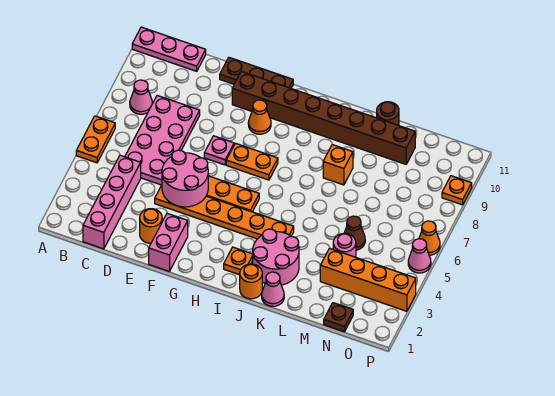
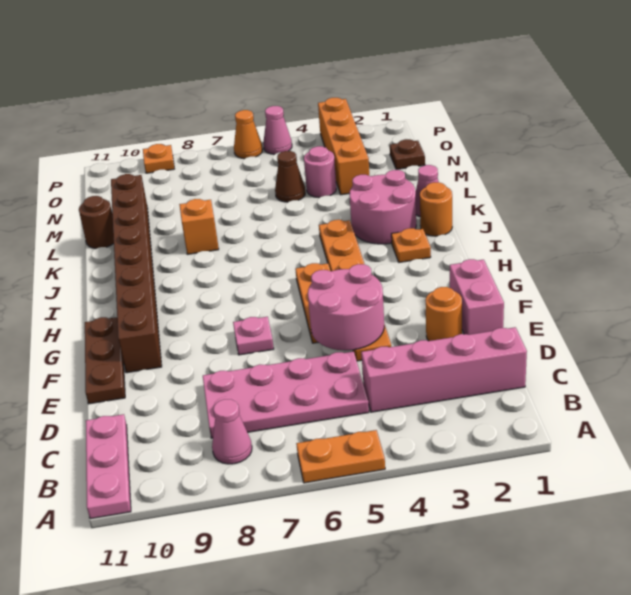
pink brick F1:F2 level 1 -> pink brick E1:F1 level 1
orange plate G7:H7 level 1 -> none
orange cone G9 level 1 -> none

